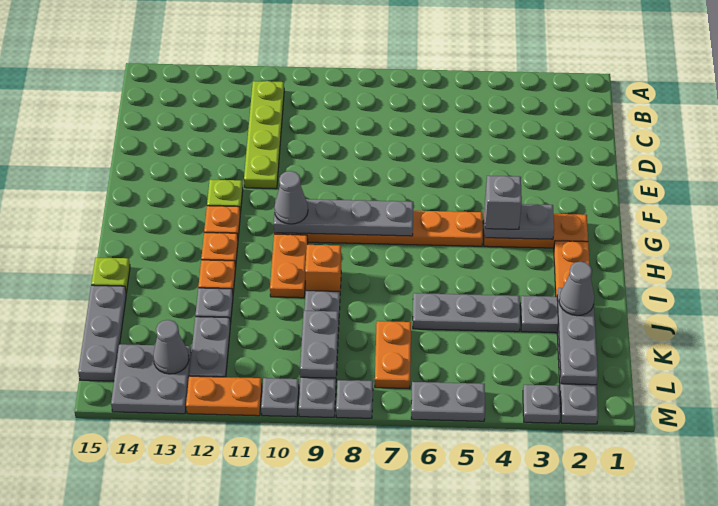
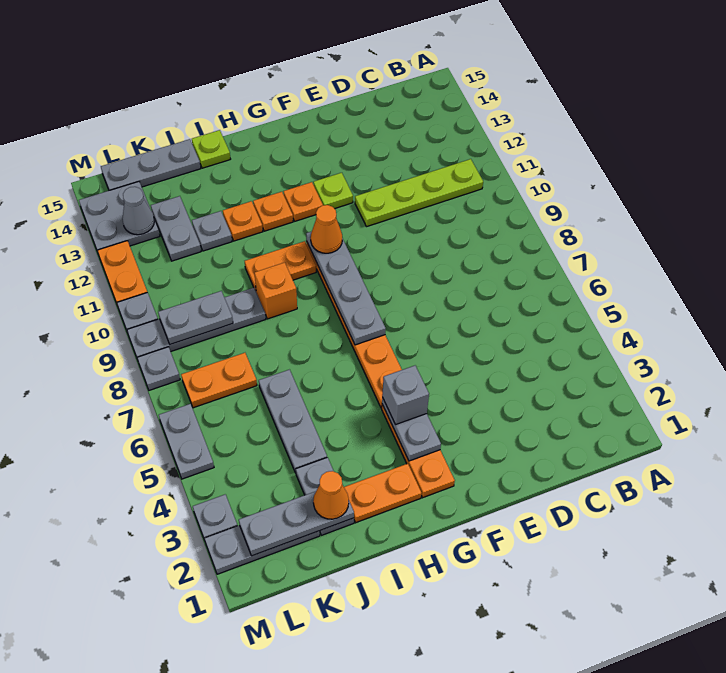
grey cone G10 level 3 -> orange cone G10 level 3
grey cone J2 level 3 -> orange cone J2 level 3
grey plate K12:L12 level 1 -> grey plate K12:K13 level 1

